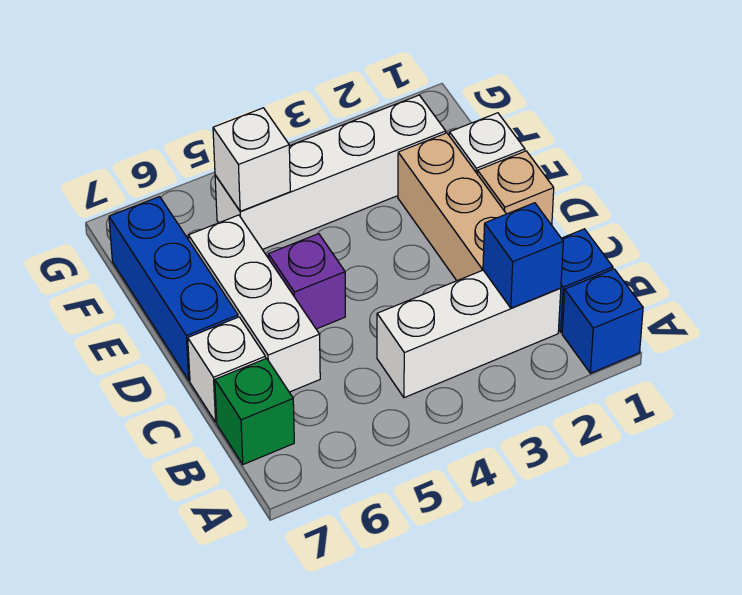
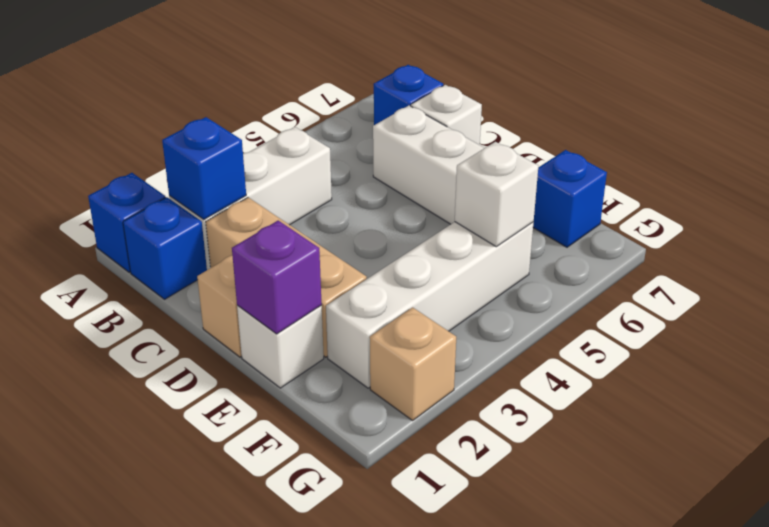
green brick B7 level 1 -> blue brick B7 level 1
purple brick D5 level 1 -> purple brick E1 level 2
blue brick D7:F7 level 1 -> blue brick F7 level 1
none -> tan brick G2 level 1

